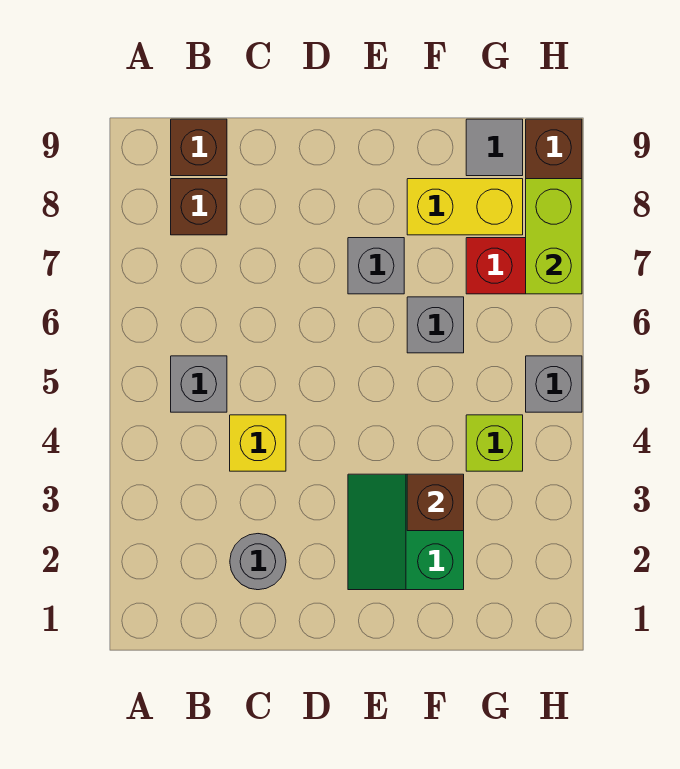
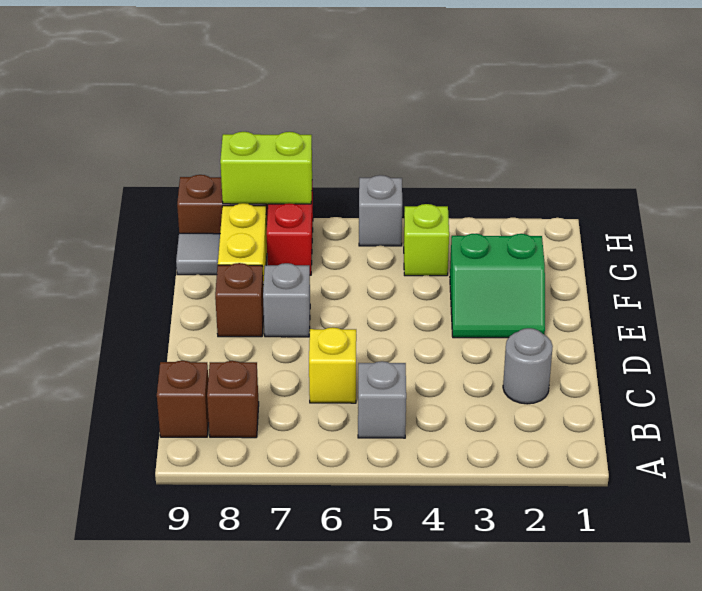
yellow brick C4 level 1 -> yellow brick C6 level 1
brown brick F3 level 2 -> brown brick E8 level 1
grey brick F6 level 1 -> none

